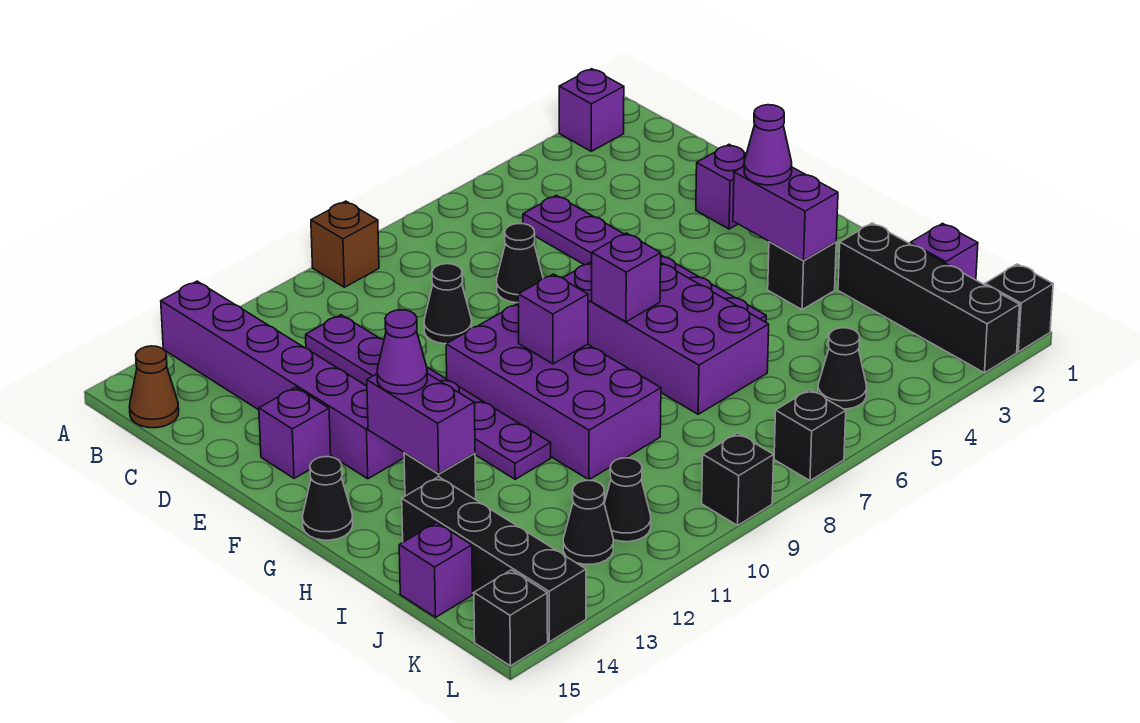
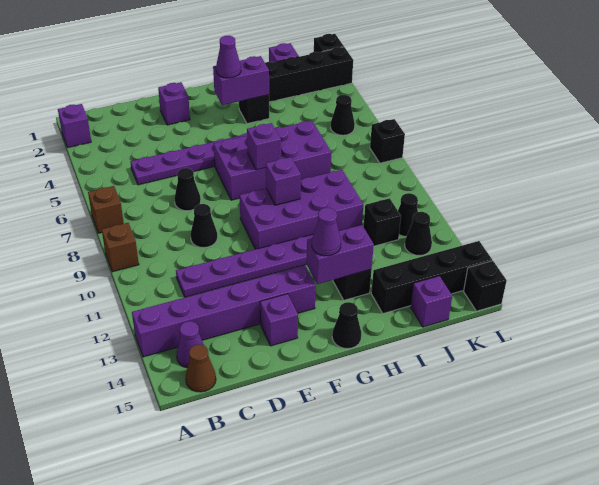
none -> brown brick A7 level 1
none -> purple cone B14 level 1
black brick L9 level 1 -> black brick J11 level 1

